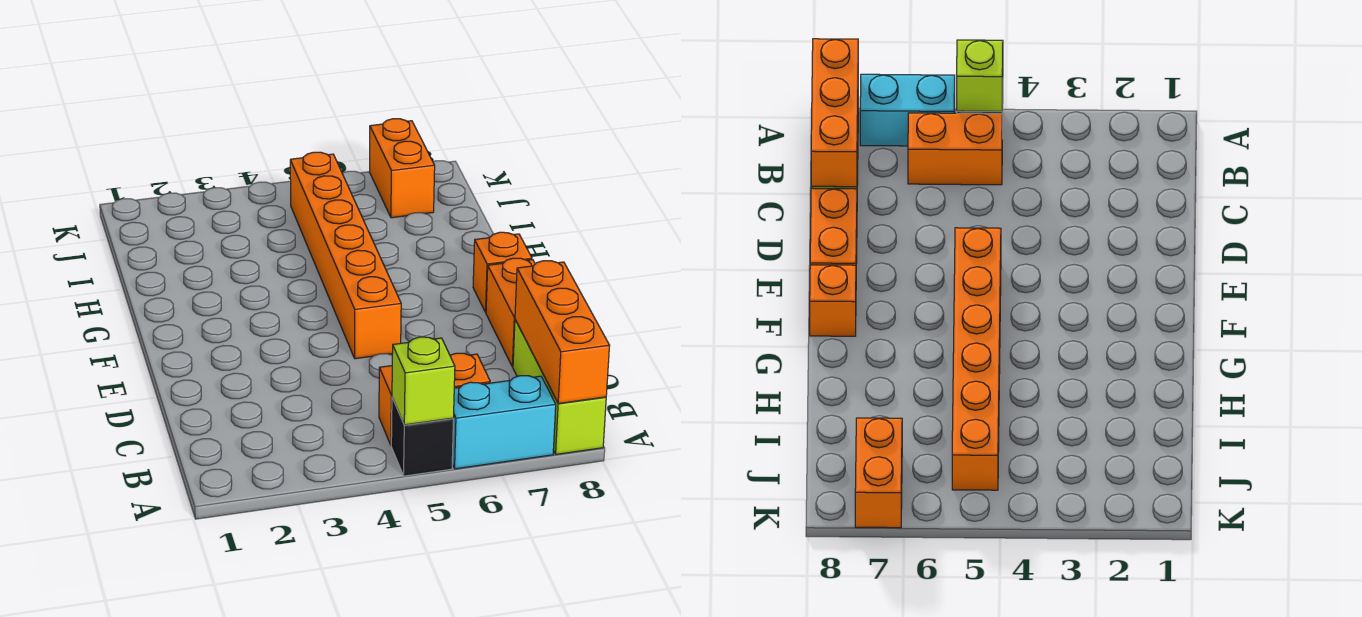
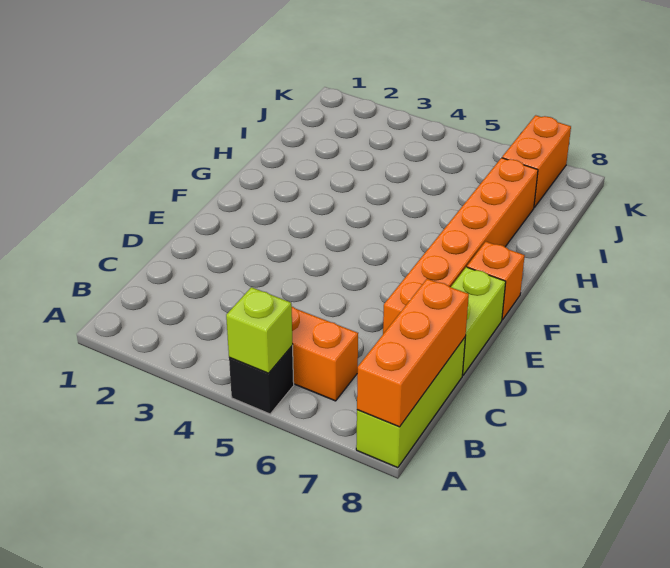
cyan brick A6:A7 level 1 -> none
orange brick D8:E8 level 1 -> lime brick D8:E8 level 1
orange brick E5:J5 level 1 -> orange brick D7:I7 level 1

